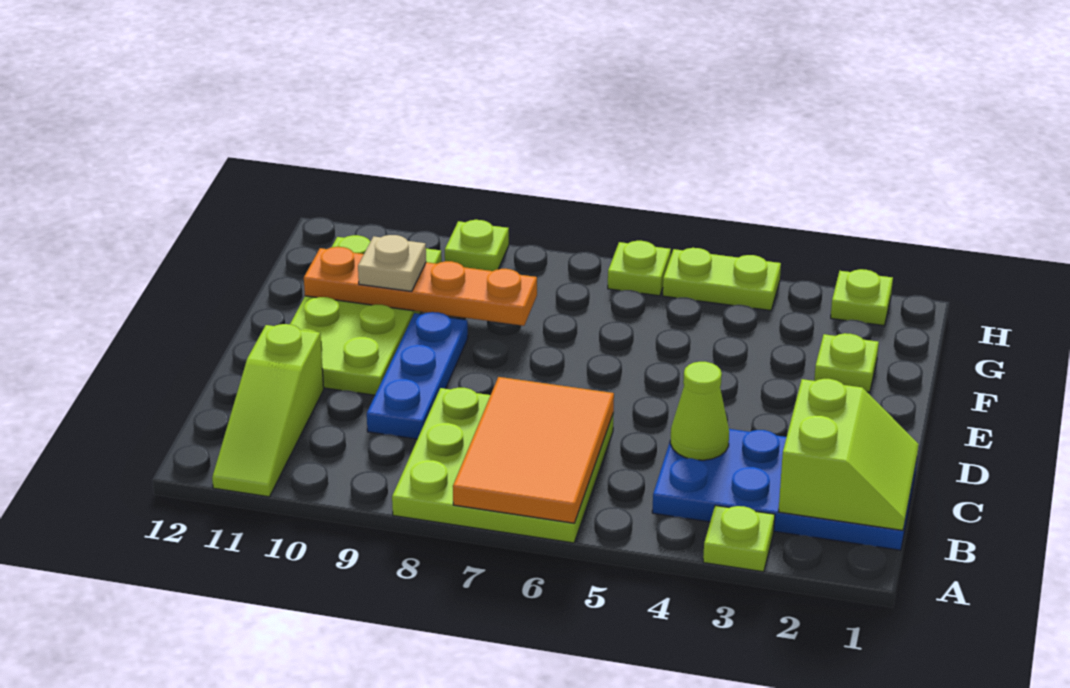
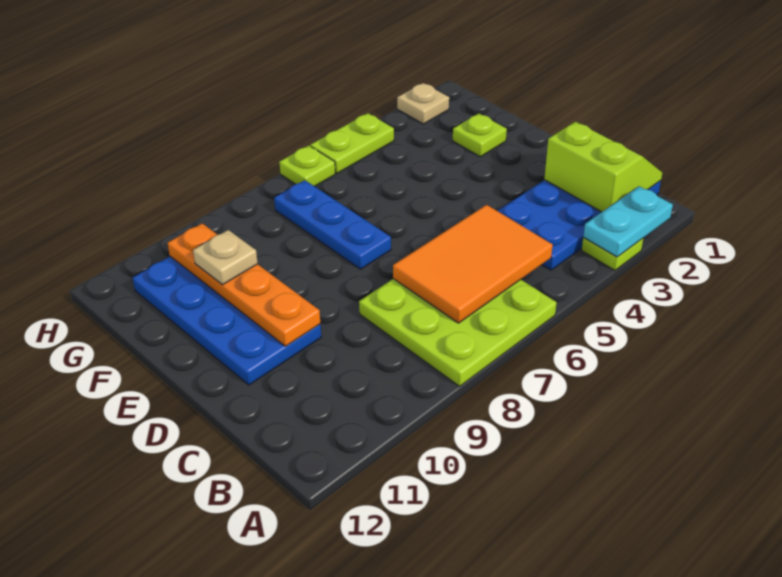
none -> cyan plate A2:A3 level 2
orange tile A6:C7 level 2 -> orange tile B5:C7 level 2
lime slope A11:C11 level 1 top C -> none
lime cone C4 level 2 -> none
blue plate C9:E9 level 1 -> blue plate E7:G7 level 1
lime plate D10:G11 level 1 -> blue plate D10:G11 level 1
orange plate F8:F11 level 2 -> orange plate D10:G10 level 2
lime plate H2 level 1 -> tan plate H2 level 1
lime plate H9 level 1 -> none

